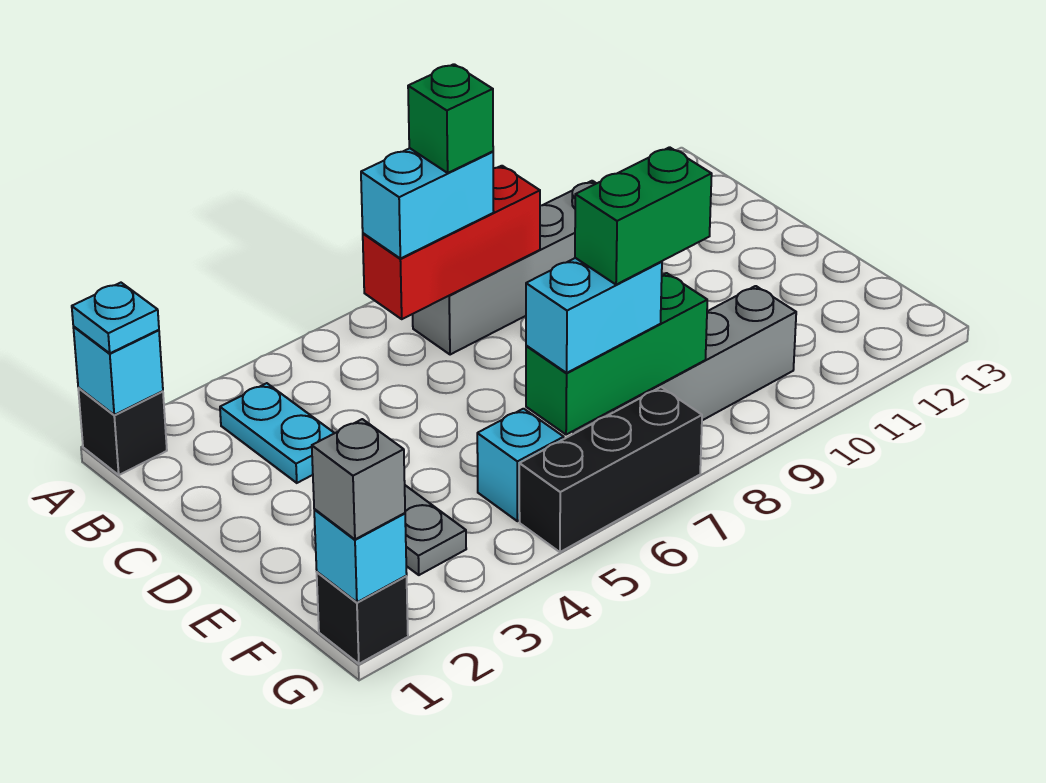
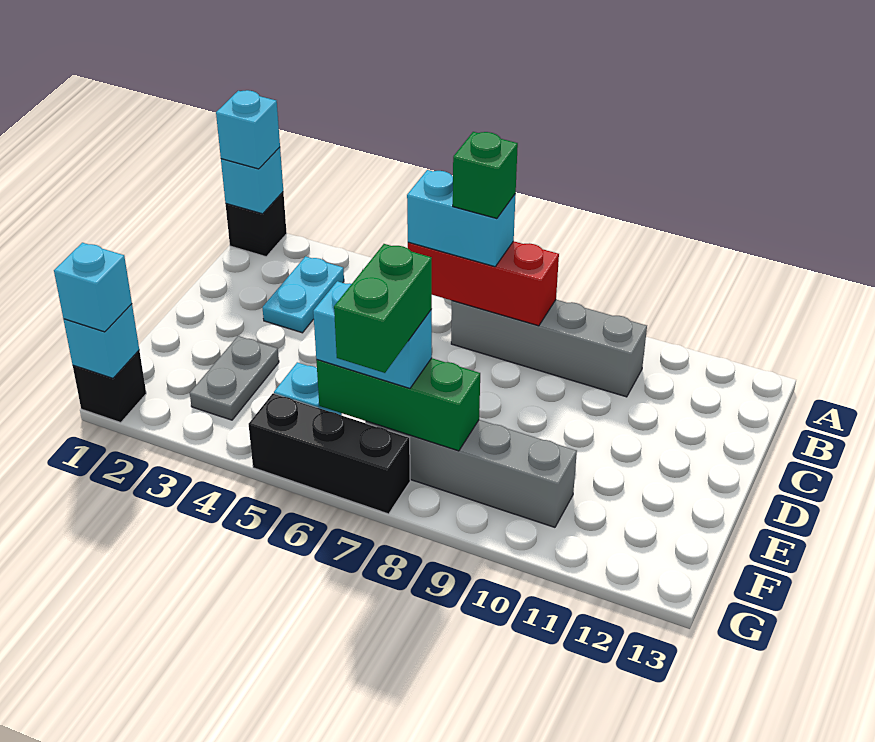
cyan plate A1 level 3 -> cyan brick A1 level 3
green brick F7:F8 level 4 -> green brick F7:G7 level 4
grey brick G1 level 3 -> cyan brick G1 level 3

